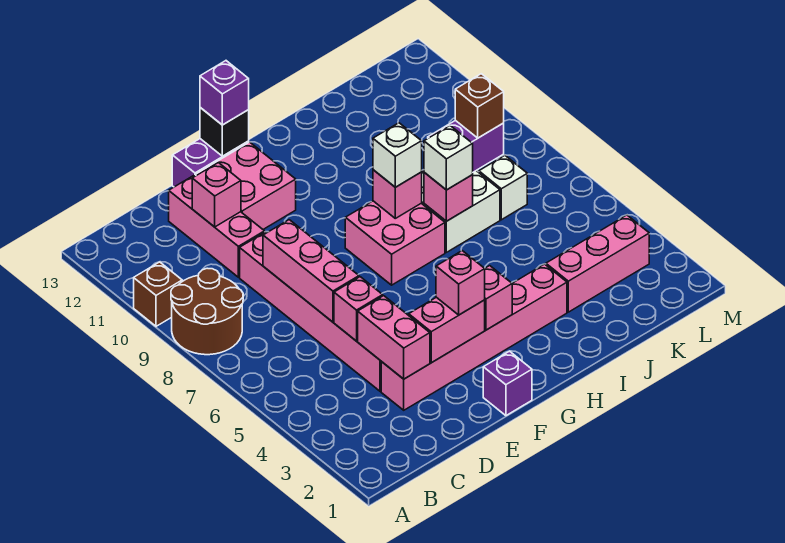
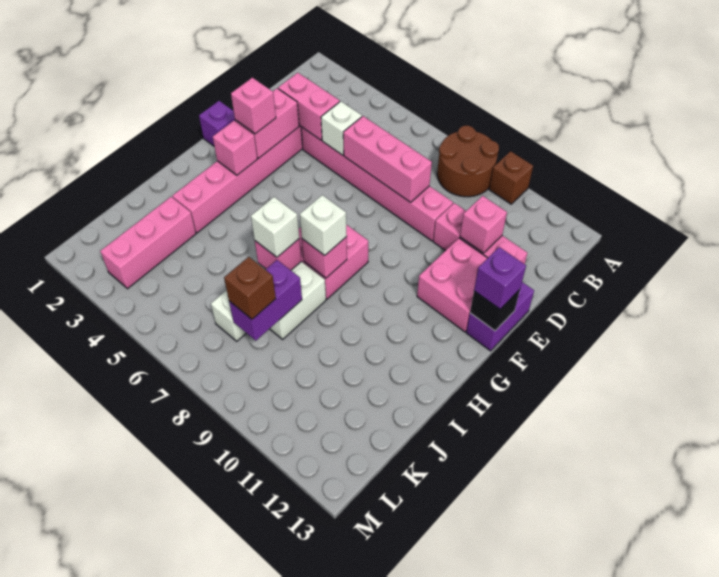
pink brick D5 level 2 -> white brick D5 level 2

